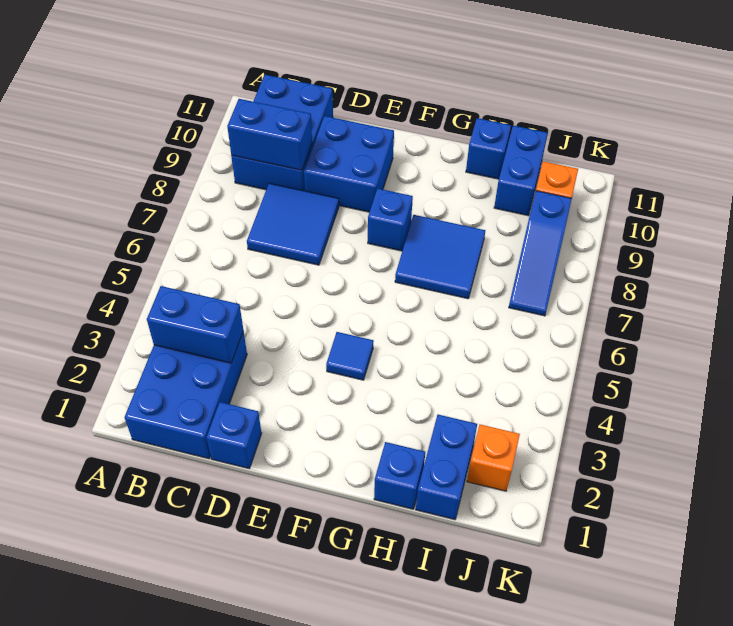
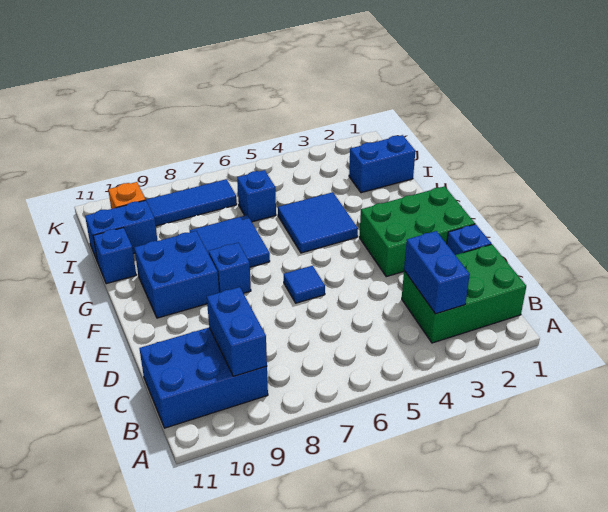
blue brick B1:C3 level 1 -> green brick B1:C3 level 1
blue tile C7:D8 level 1 -> blue tile G4:H5 level 1
blue brick D9:E10 level 1 -> blue brick F9:G10 level 1
none -> green brick E1:F3 level 1
blue tile F4 level 1 -> blue tile E6 level 1
blue brick H1 level 1 -> blue brick I6 level 1
orange brick J2 level 1 -> none
blue slope J7:J9 level 1 top 9 -> blue tile J7:J9 level 1

